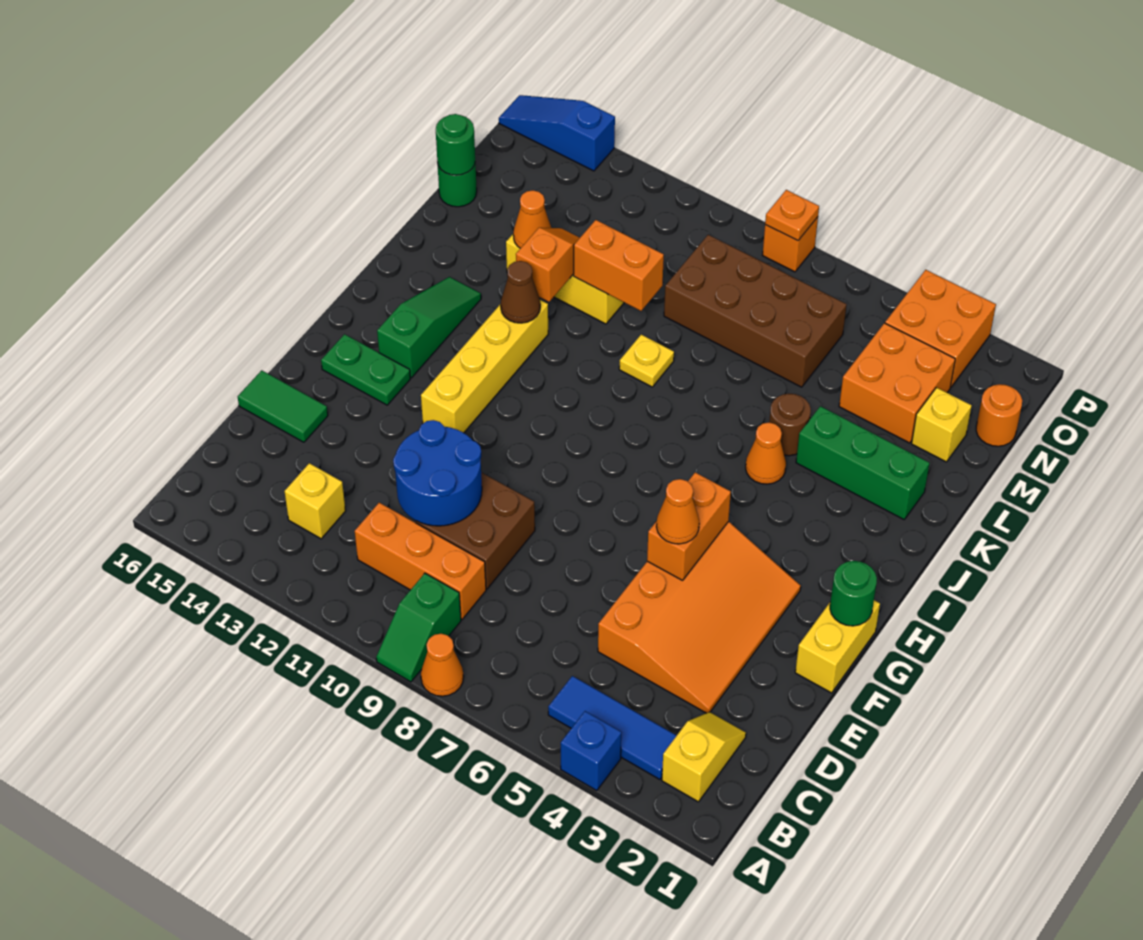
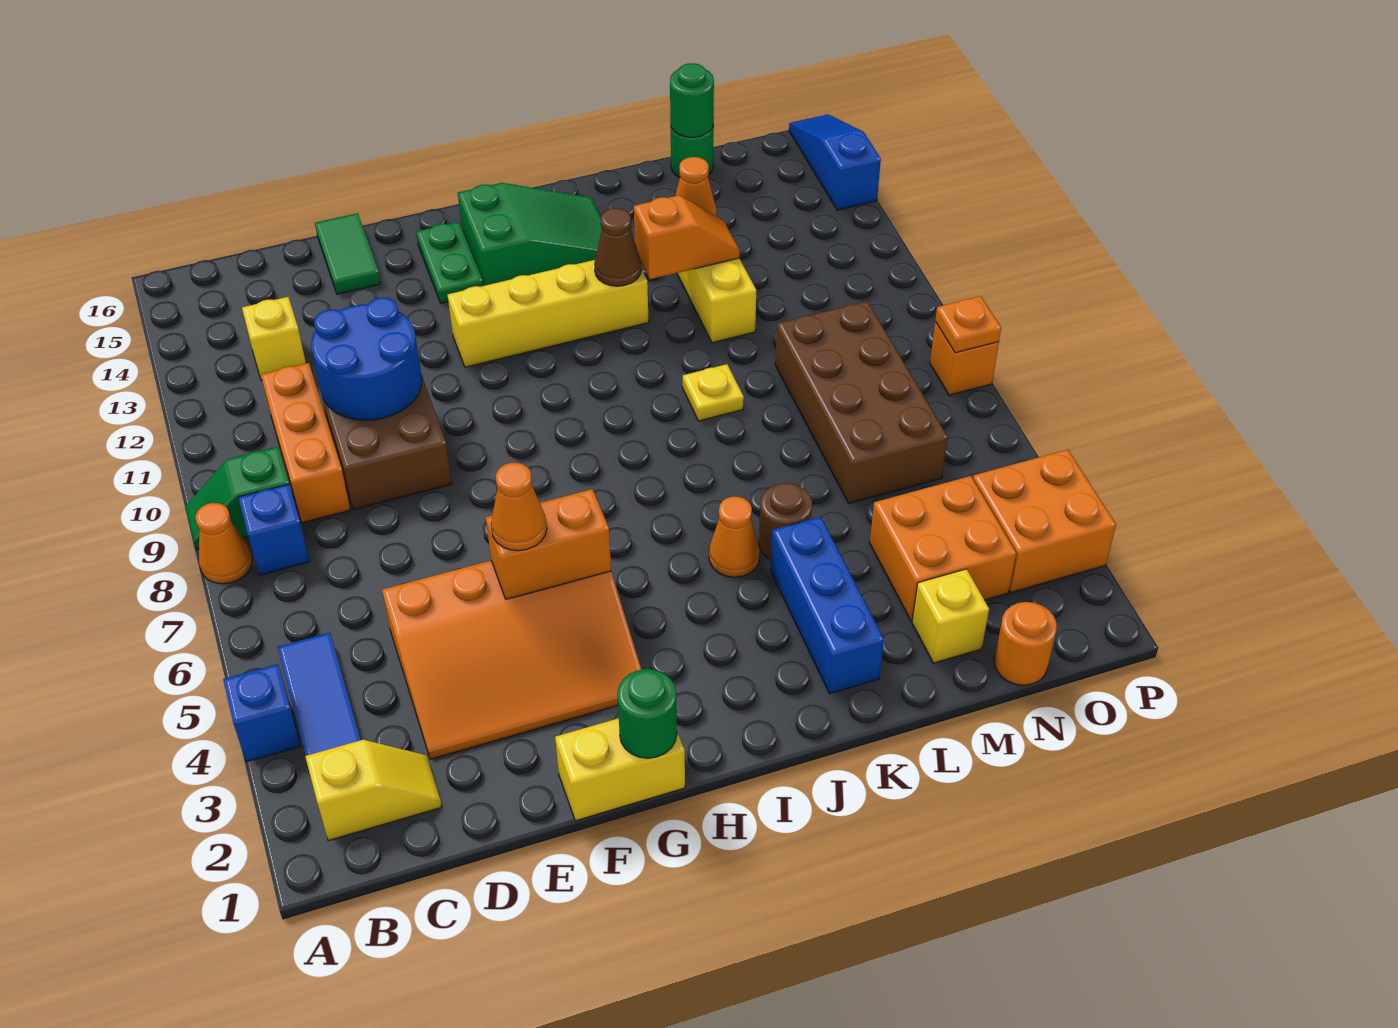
none -> blue brick B8 level 1
green slope H14:J14 level 1 top H -> green slope H14:J15 level 1 top H
green brick K2:K4 level 1 -> blue brick K2:K4 level 1
orange brick L10:L11 level 2 -> none

